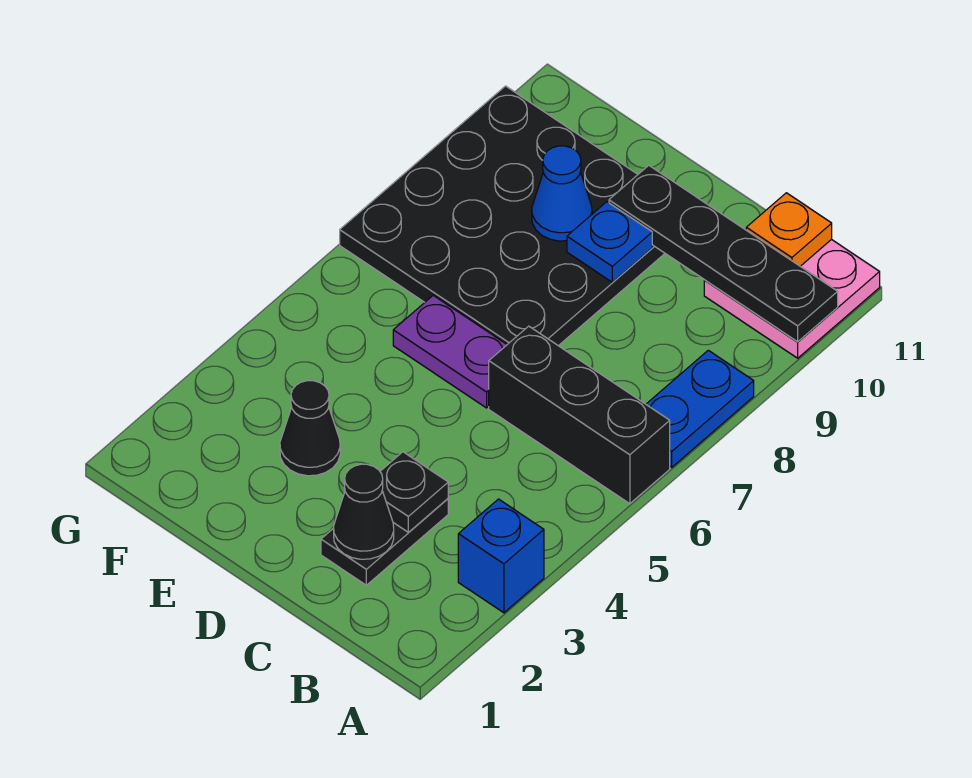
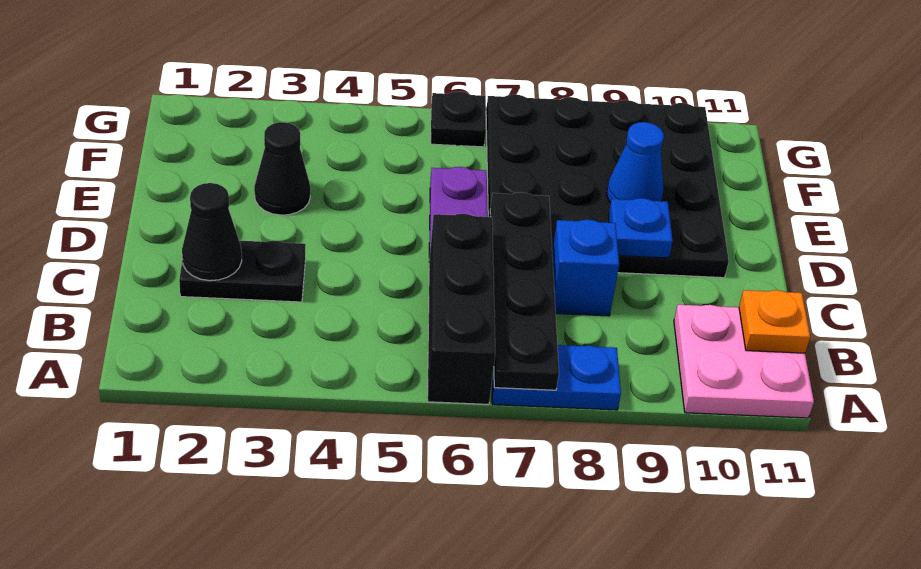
blue brick A3 level 1 -> blue brick C8 level 1
black plate A10:D10 level 2 -> black plate A7:D7 level 2
black plate C3 level 2 -> black plate G6 level 1

